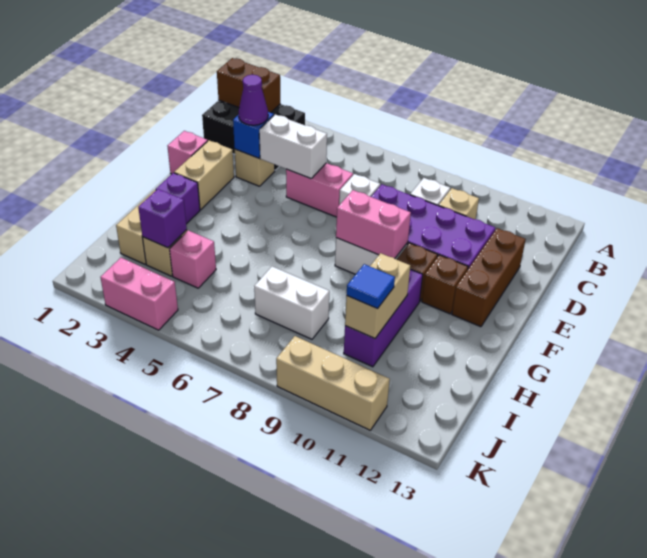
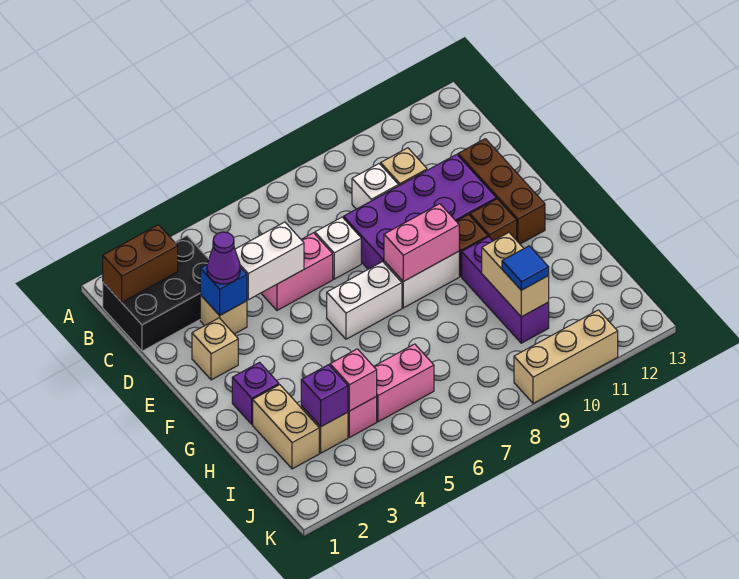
pink brick E1 level 1 -> pink brick I4 level 2
tan brick E2:F2 level 1 -> tan brick E2 level 1
white brick I7:I8 level 1 -> white brick F6:F7 level 1
pink brick K3:K4 level 1 -> pink brick I5:I6 level 1

